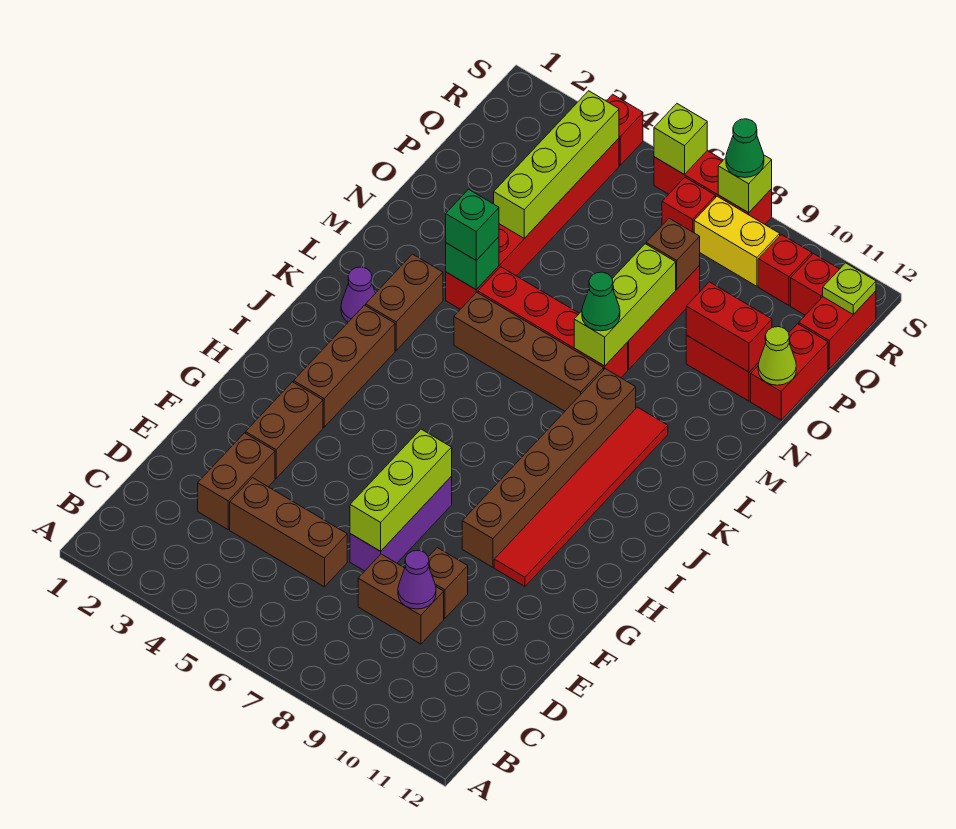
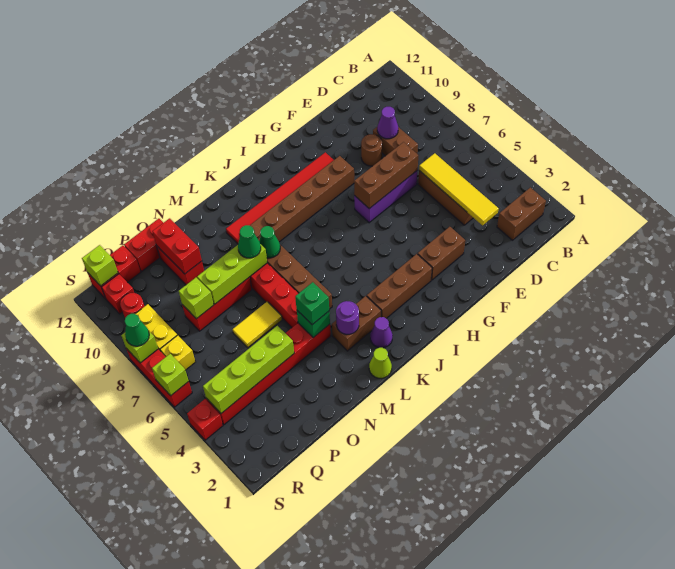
brown brick D3:E3 level 1 -> brown brick B2:C2 level 1
none -> yellow tile D3:D6 level 2
lime brick E7:G7 level 2 -> brown brick E7:G7 level 2
brown brick E9 level 1 -> brown round brick E9 level 1
none -> purple round brick L3 level 2
none -> green cone L8 level 2
none -> yellow tile N6:O6 level 1
lime cone O12 level 2 -> lime cone L1 level 1
brown brick P8 level 2 -> lime brick P8 level 2
red brick R7 level 1 -> yellow brick R7 level 1
red brick R10 level 1 -> red round brick R10 level 1
lime plate R12 level 2 -> lime brick R12 level 2

